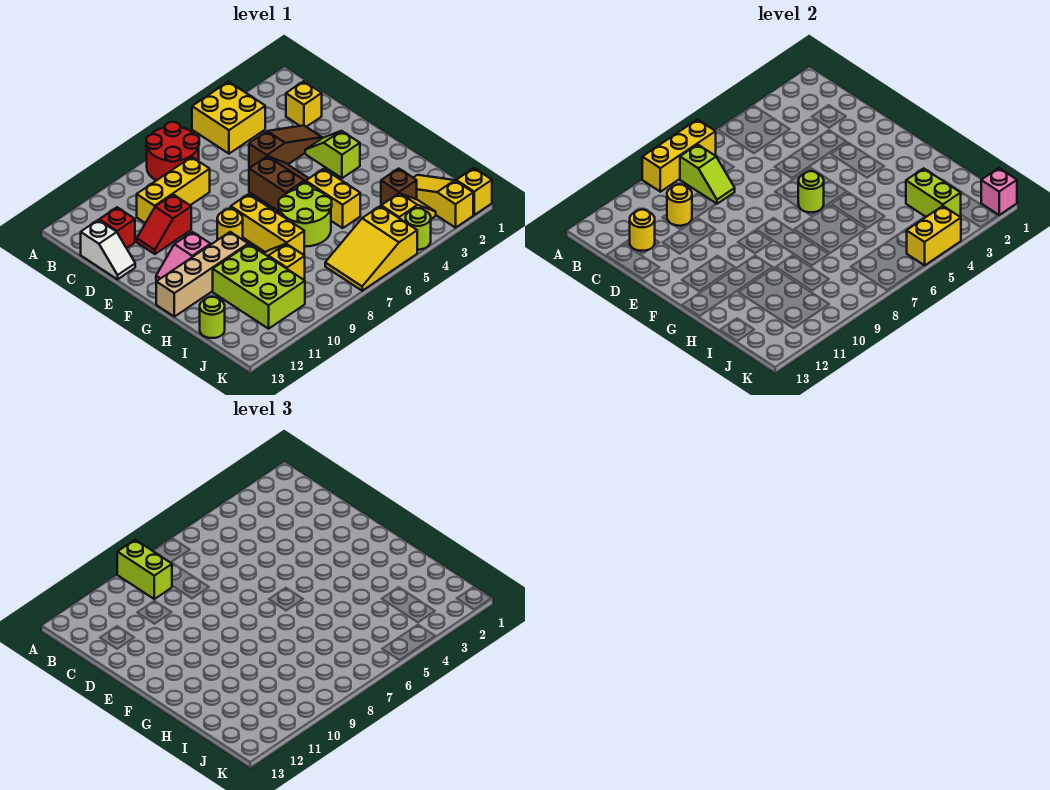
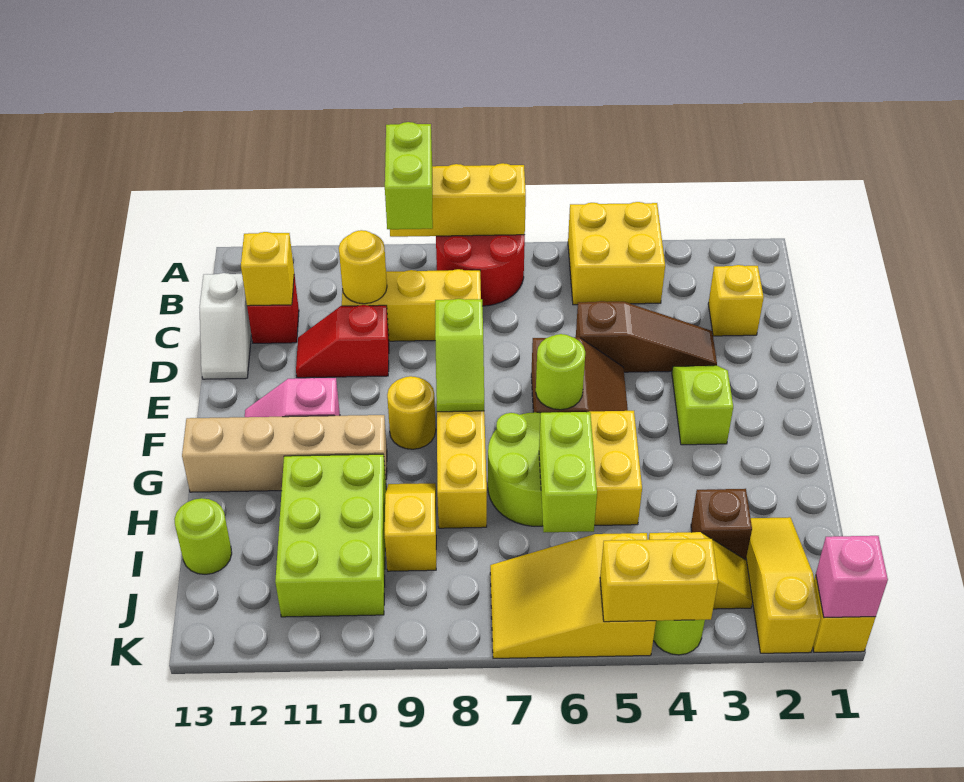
lime slope B8:C8 level 2 top B -> lime slope E8:F8 level 2 top E
yellow round brick C12 level 2 -> yellow brick C12 level 2
lime brick I3:J3 level 2 -> lime brick H6:I6 level 2

